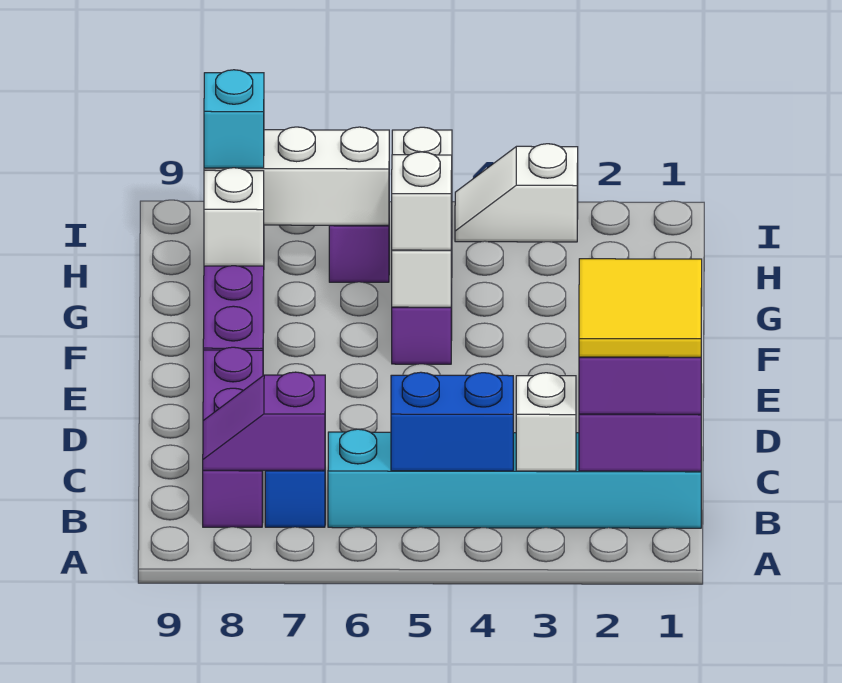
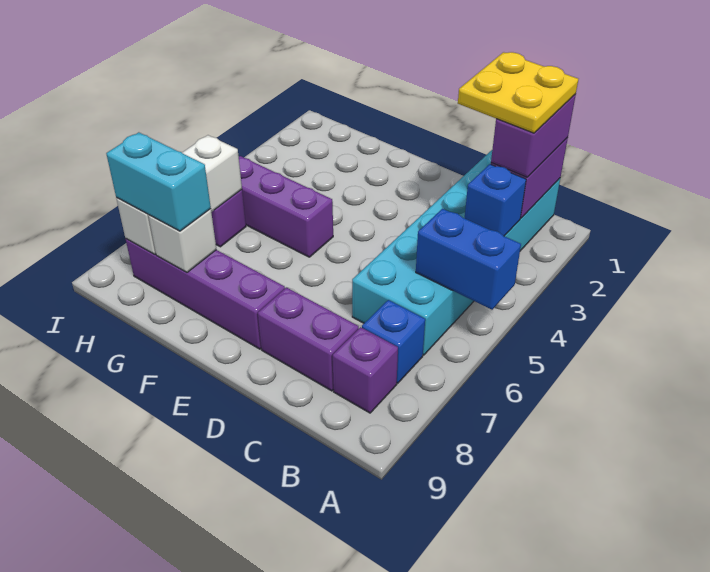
cyan brick B1:B6 level 1 -> cyan brick B1:C6 level 1
yellow tile B1:C2 level 4 -> yellow plate B1:C2 level 4
white brick B3 level 2 -> blue brick B3 level 2
blue brick B4:B5 level 2 -> blue brick A5:B5 level 2
purple slope B7:B8 level 2 top 7 -> none
white brick F5:H5 level 2 -> none
white brick F5 level 3 -> none
cyan brick H8 level 3 -> cyan brick G8:H8 level 3
white slope I3:I4 level 1 top 3 -> none

